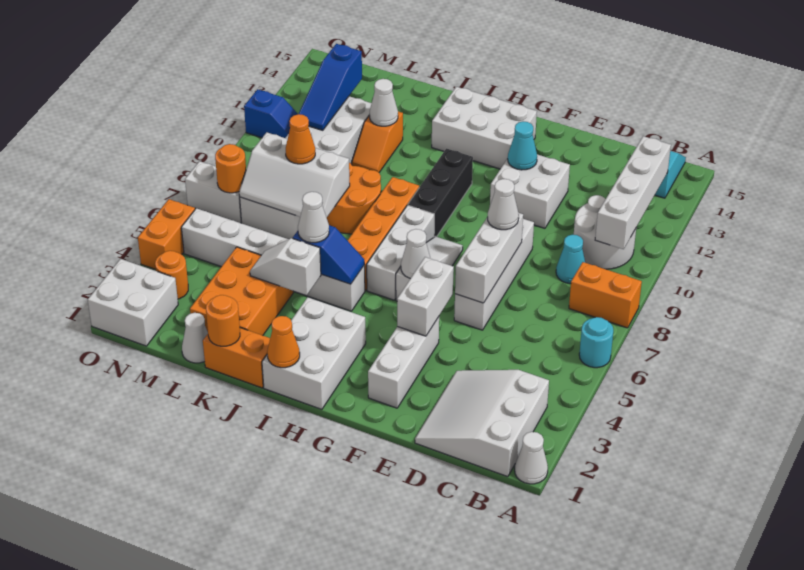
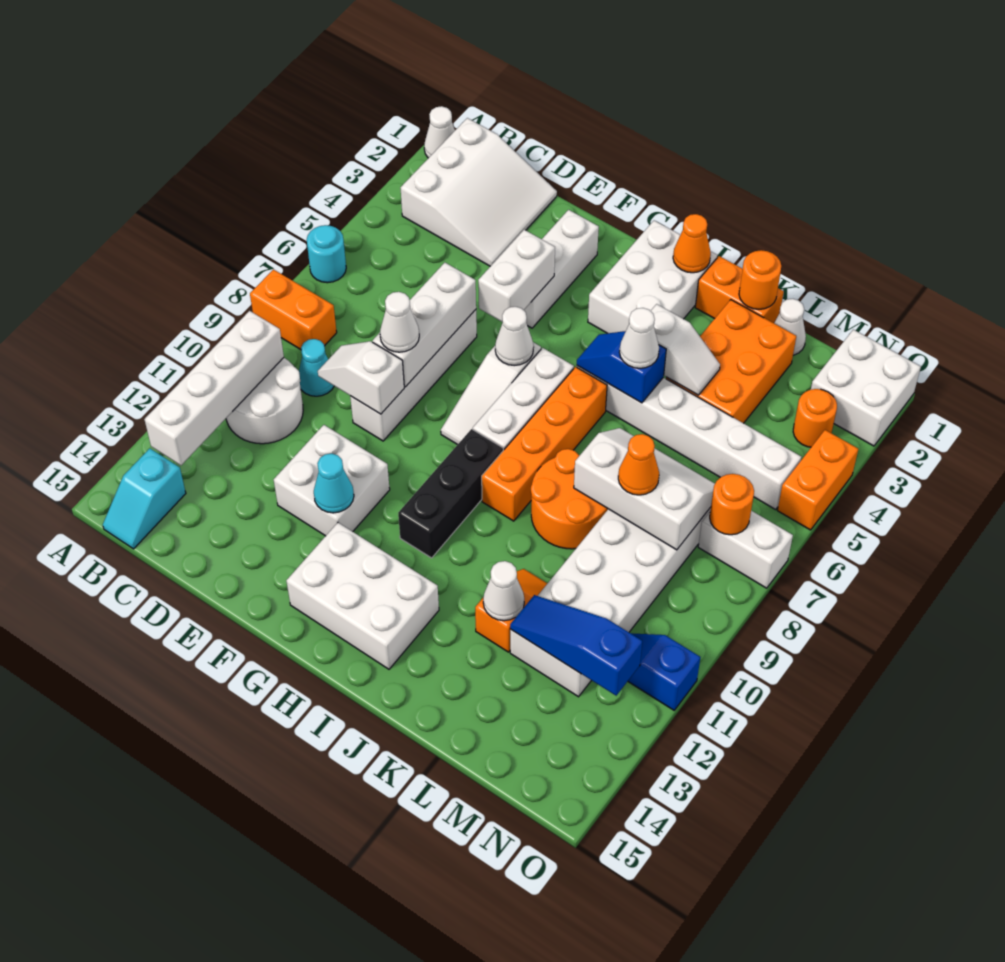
none -> white slope D9:E9 level 2 top E
blue slope M11:M13 level 2 top 13 -> blue slope L12:N12 level 2 top N

